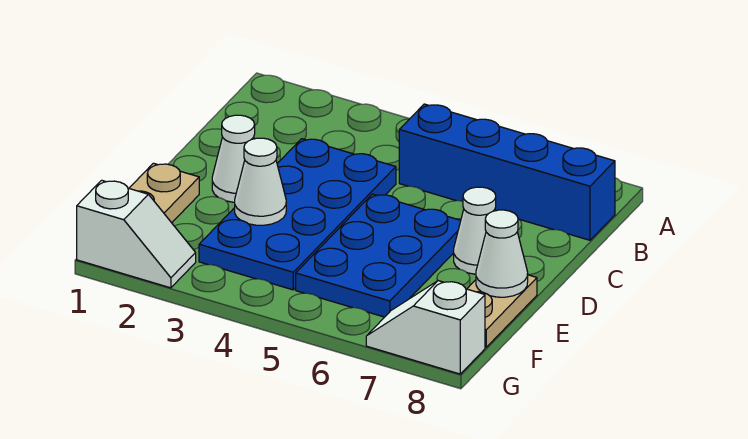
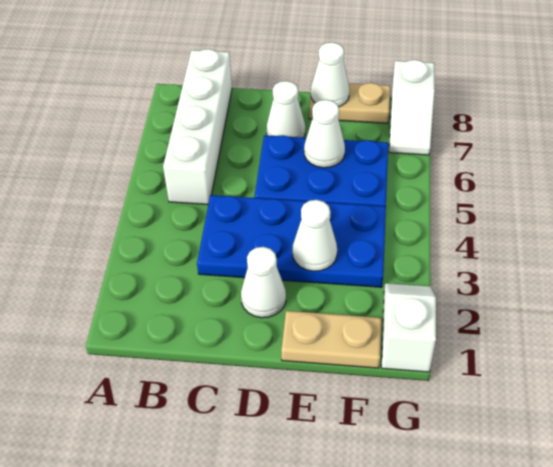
blue brick B5:B8 level 1 -> white brick B5:B8 level 1
none -> white cone E6 level 2

